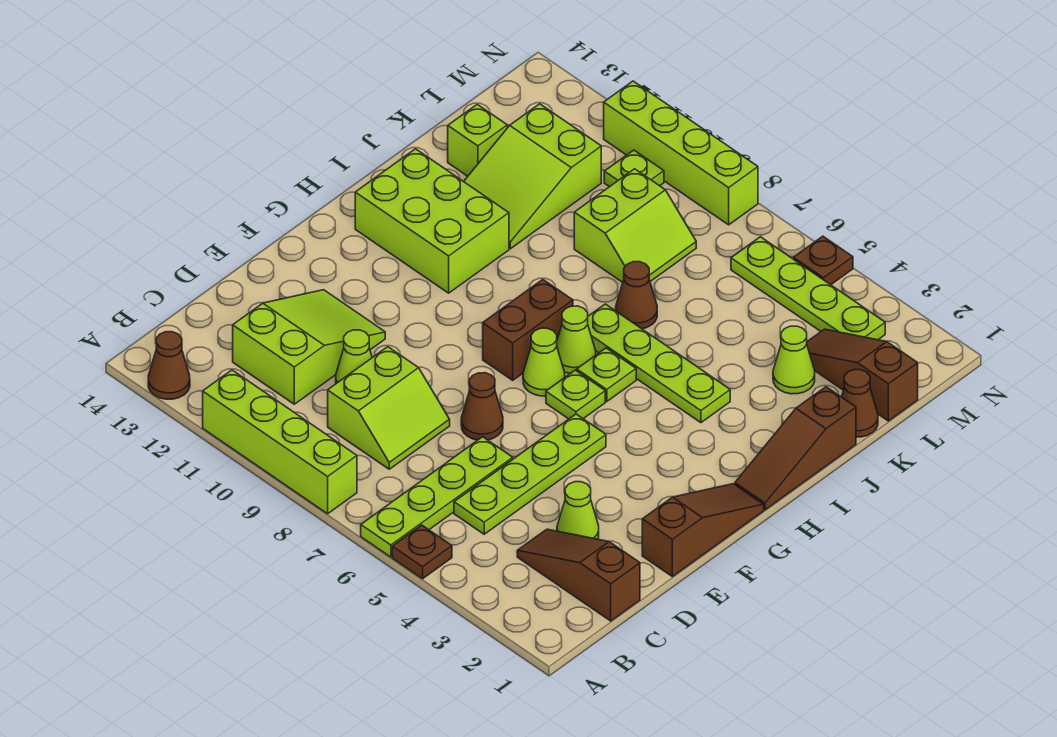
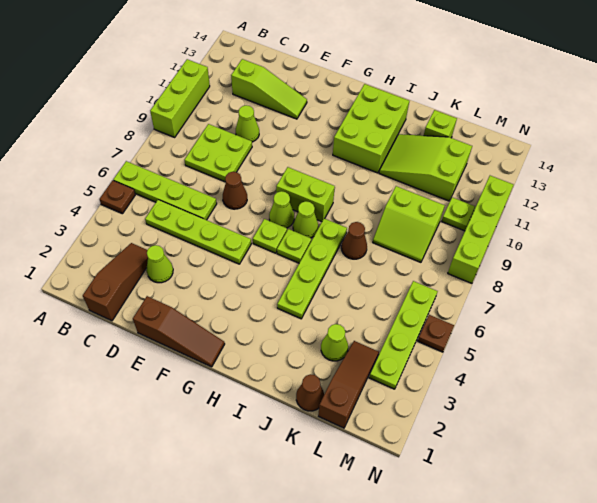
lime brick A8:A11 level 1 -> lime brick A9:A11 level 1
brown cone A13 level 1 -> none
lime slope C8:D9 level 1 top 9 -> lime plate C8:D9 level 1
lime slope C11:E12 level 1 top C -> lime slope C12:E12 level 1 top C
brown brick G8:H8 level 1 -> lime brick G8:H8 level 1
brown slope H1:J1 level 1 top J -> none

